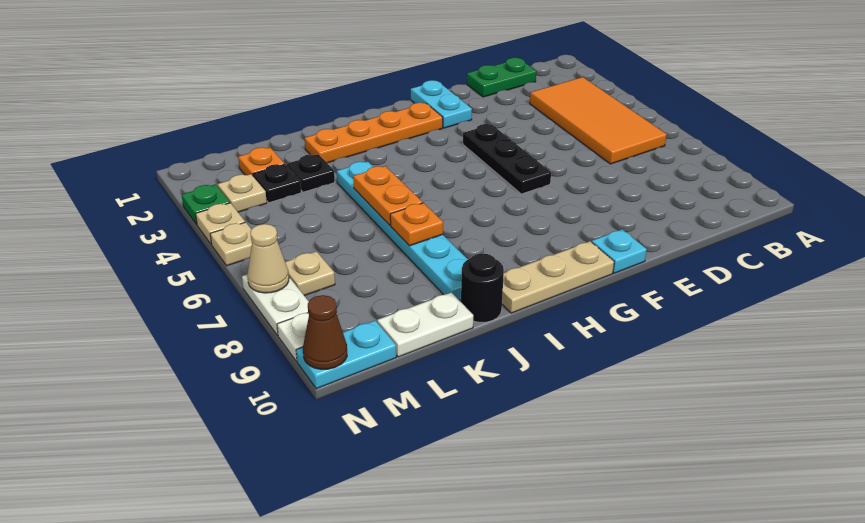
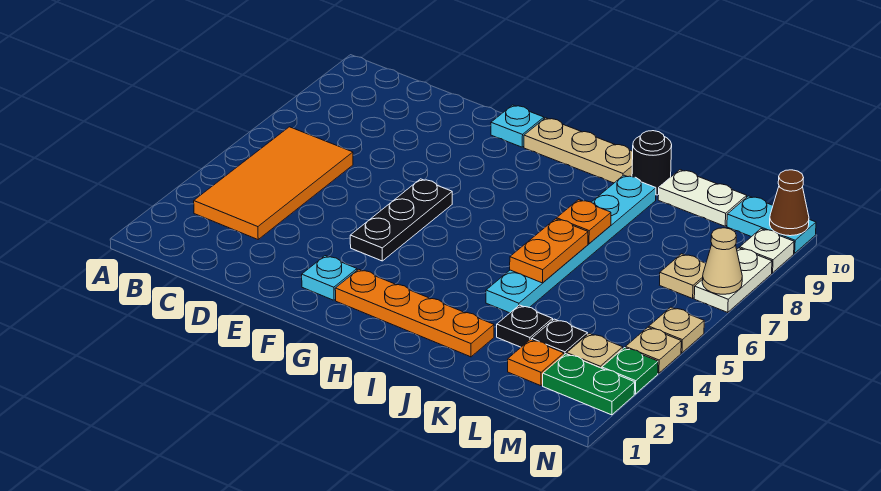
green plate C1:D1 level 1 -> green plate M2:N2 level 1
cyan plate F1:F2 level 1 -> cyan plate F2 level 1

